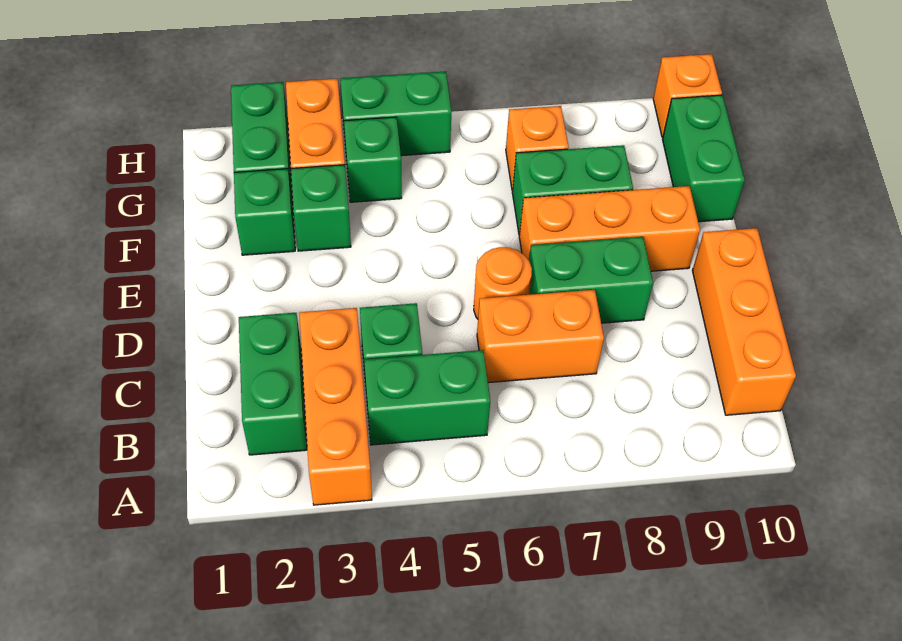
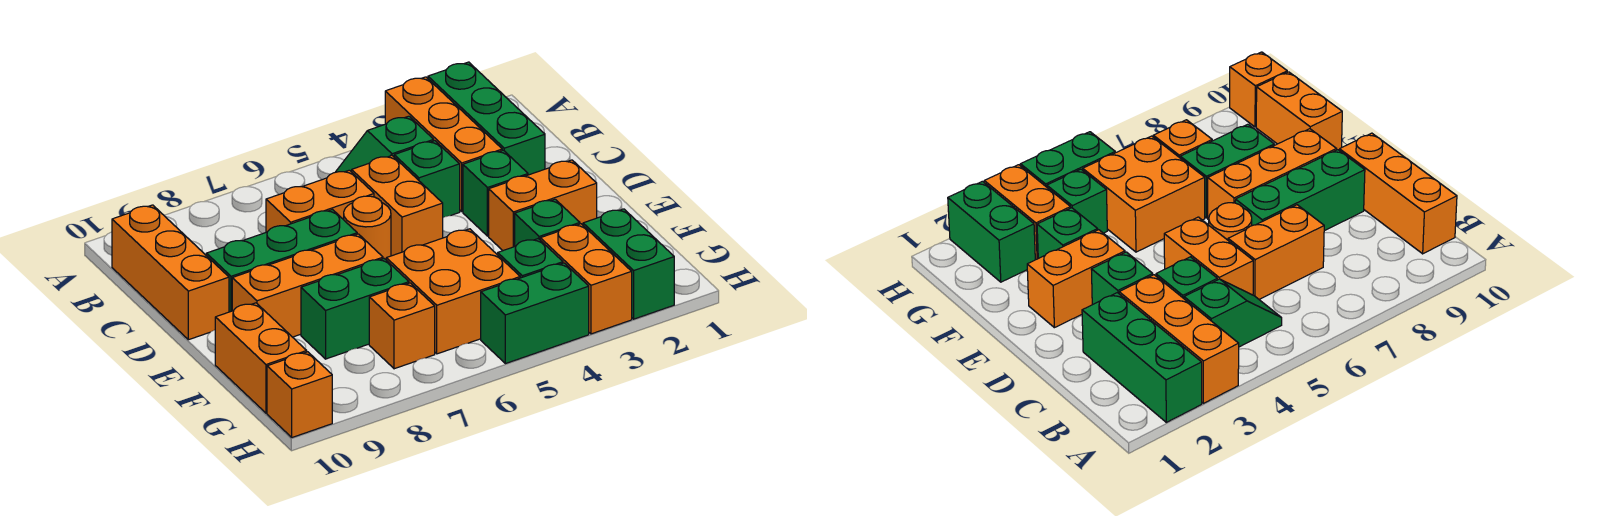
green brick B2:C2 level 1 -> green brick A2:C2 level 1
green brick B4:B5 level 1 -> green slope B4:B5 level 1 top 4
none -> orange brick C5:D5 level 1
green brick D7:D8 level 1 -> green brick D7:D9 level 1
none -> orange brick E2:E3 level 1
green brick F2 level 1 -> green brick D3 level 1
none -> orange brick F5:G6 level 1
green brick F10:G10 level 1 -> orange brick F10:G10 level 1

